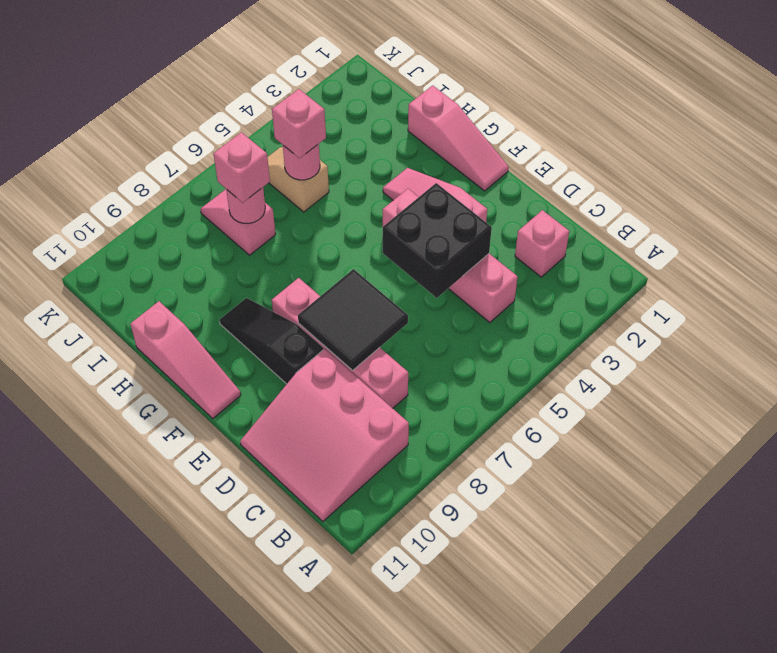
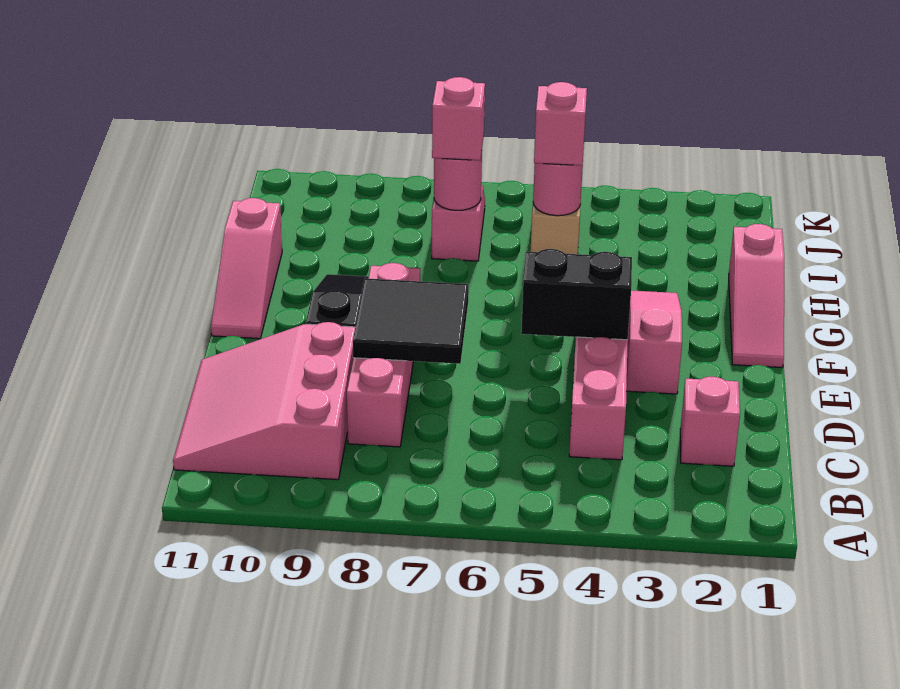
black brick D4:E5 level 2 -> black brick E4:E5 level 2

